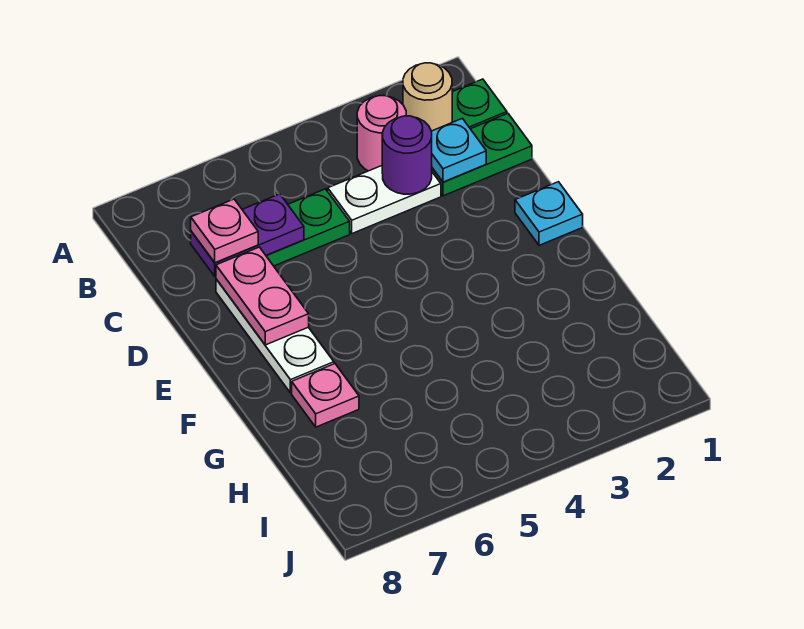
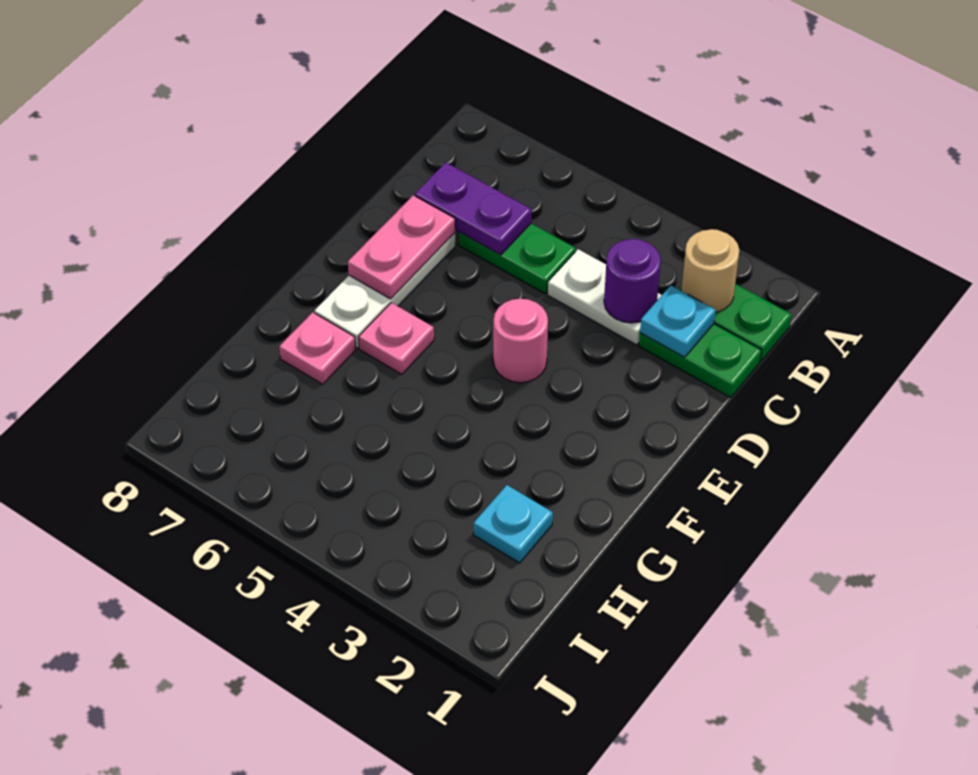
pink round brick B3 level 1 -> pink round brick E4 level 1
pink plate C7 level 3 -> pink plate F6 level 1
cyan plate E1 level 1 -> cyan plate H2 level 1

